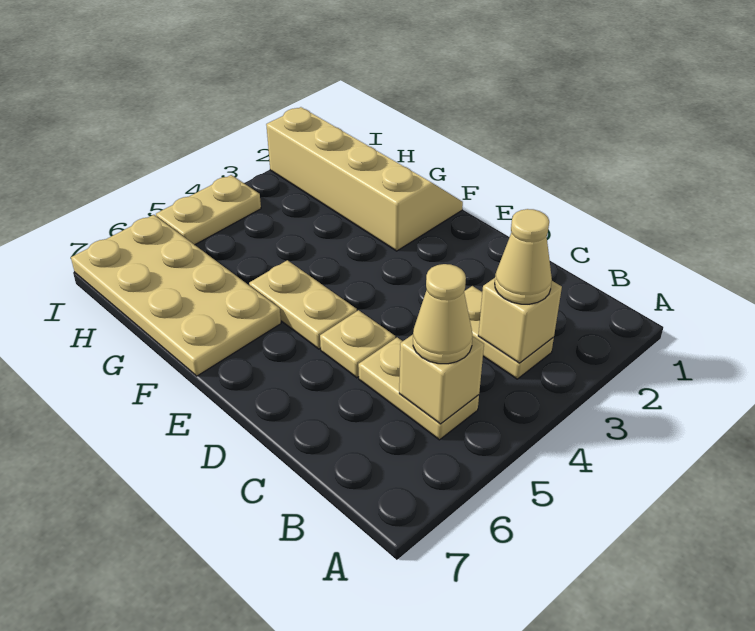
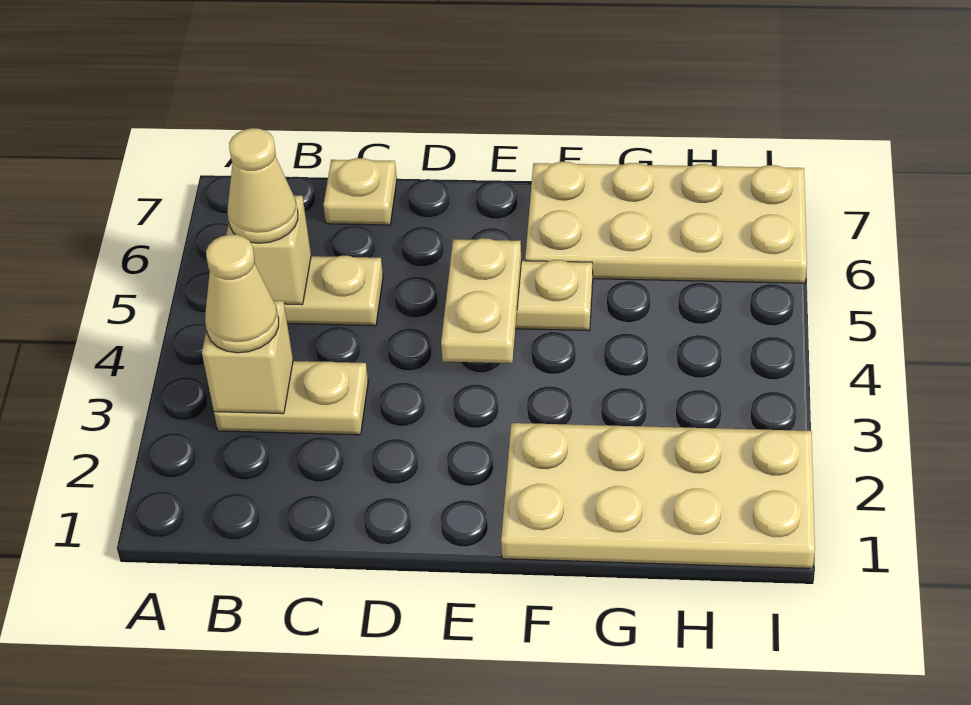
tan plate D5 level 1 -> tan plate C7 level 1
tan slope F1:I2 level 1 top 2 -> tan plate F1:I2 level 1
tan plate I4:I5 level 1 -> tan plate E4:E5 level 2

